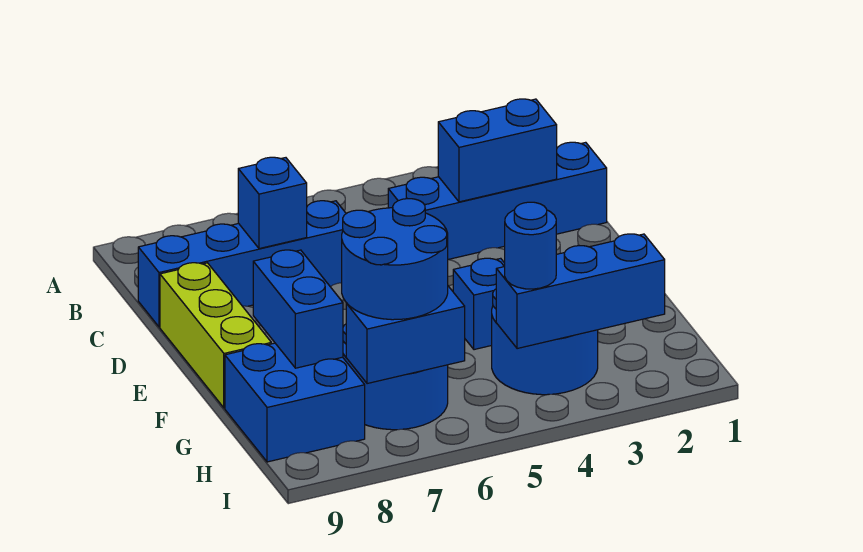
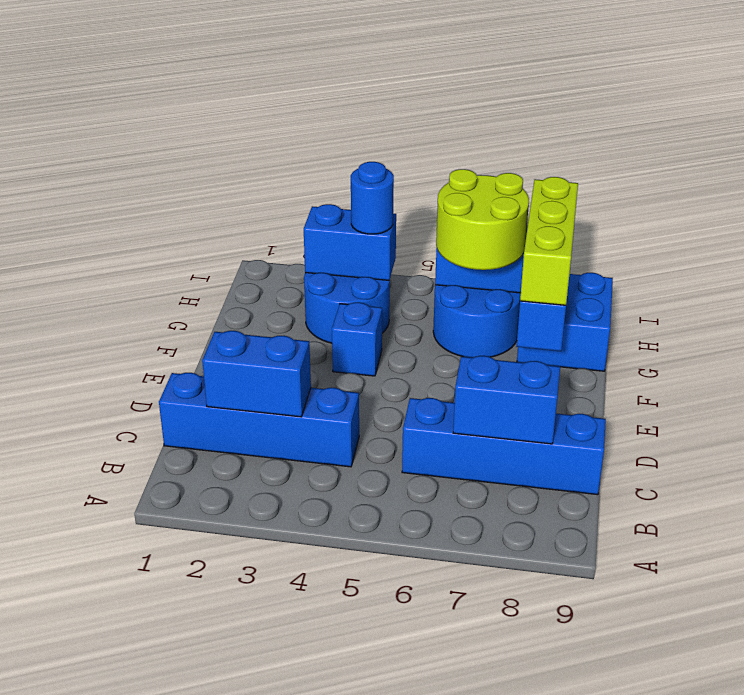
blue brick C7 level 2 -> blue brick C7:C8 level 2
lime brick D9:F9 level 1 -> lime brick F8:H8 level 3
blue round brick G6:H7 level 3 -> lime round brick G6:H7 level 3
blue brick H2:H4 level 2 -> blue brick H3:H4 level 2

